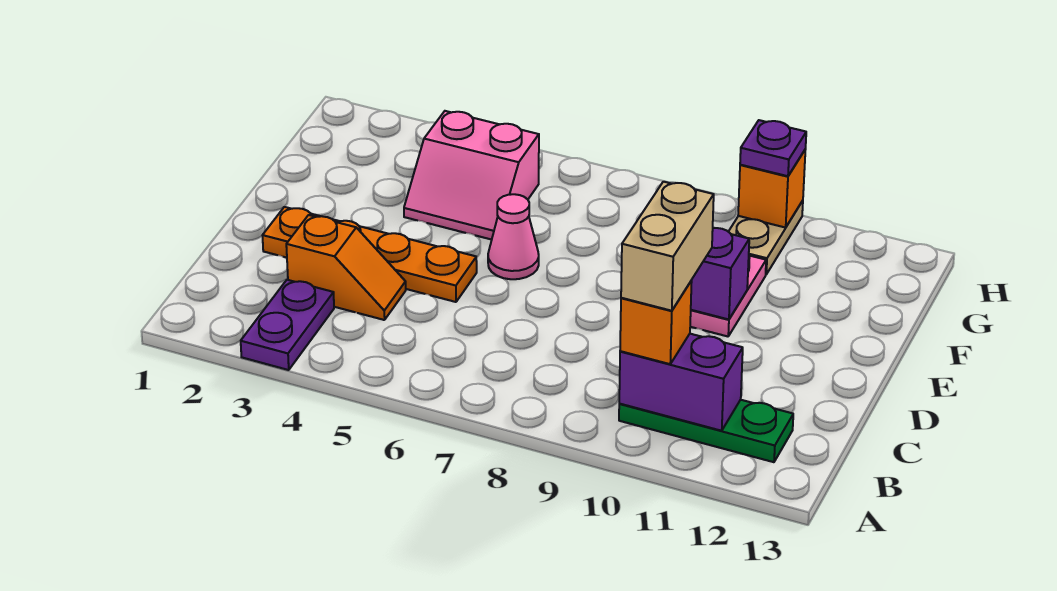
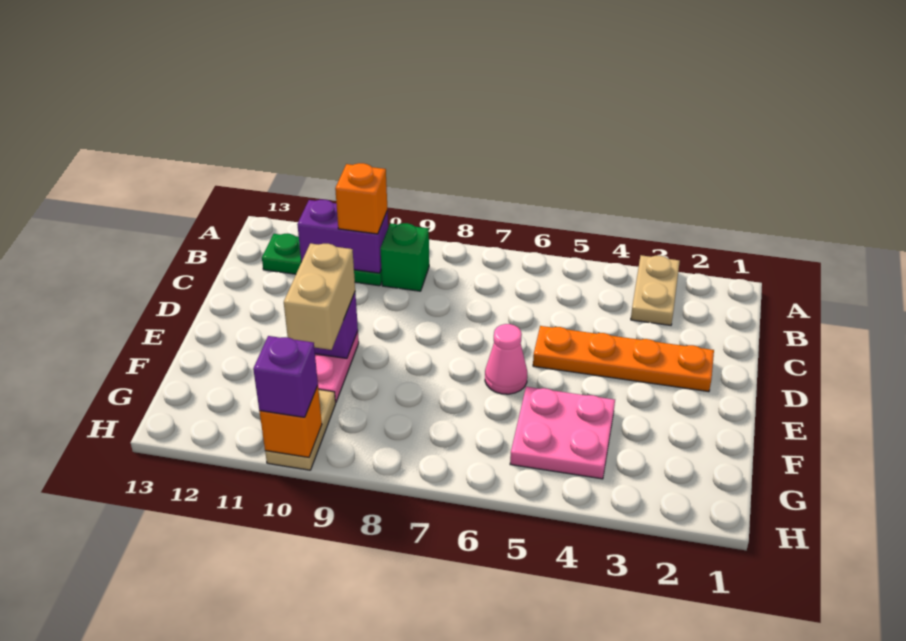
purple plate A3:B3 level 1 -> tan plate A3:B3 level 1
none -> green brick B9 level 1
tan brick B10:C10 level 4 -> tan brick E10:F10 level 3
orange slope C3:C4 level 1 top 3 -> none
pink slope F4:G5 level 1 top G -> pink plate F4:G5 level 1
purple plate H10 level 3 -> purple brick H10 level 3

